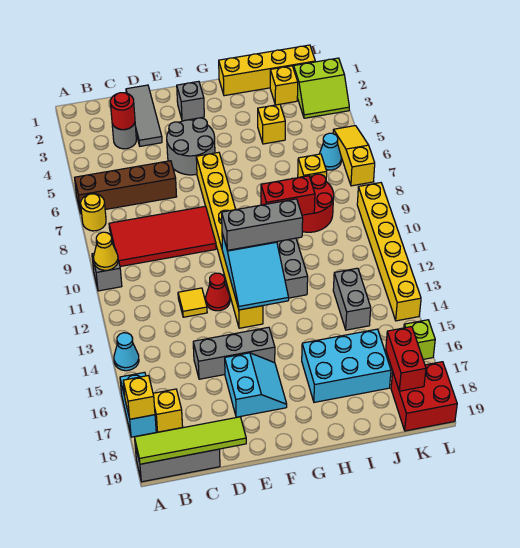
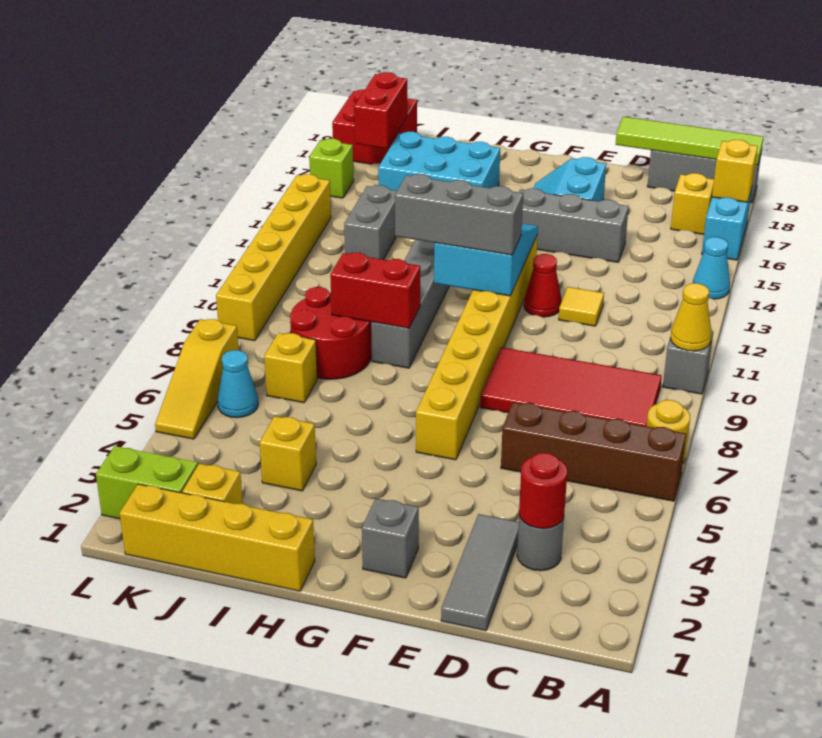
grey round brick E4:F5 level 1 -> none

